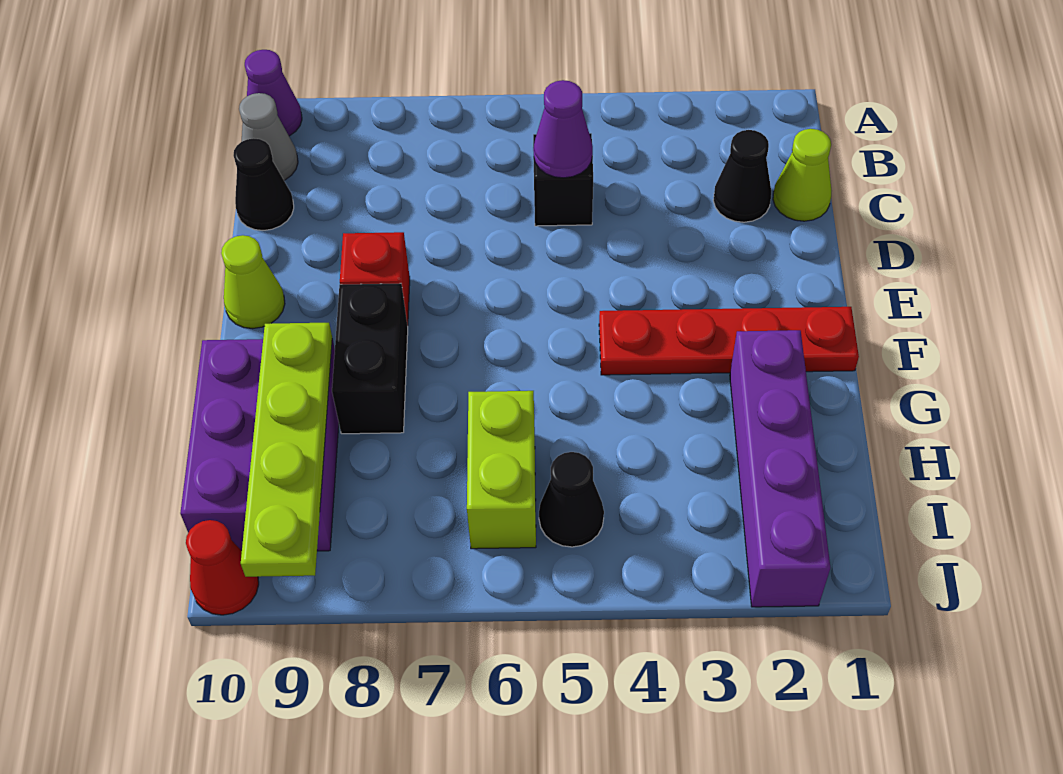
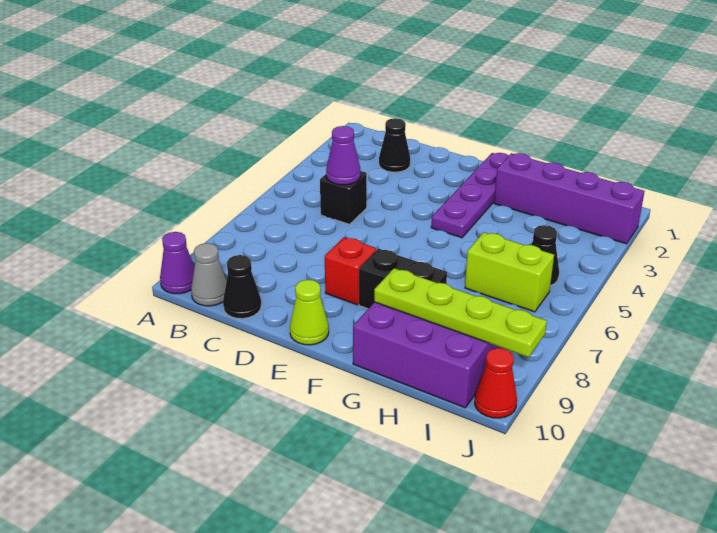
lime cone C1 level 1 -> none
red plate F1:F4 level 1 -> purple plate F1:F4 level 1

